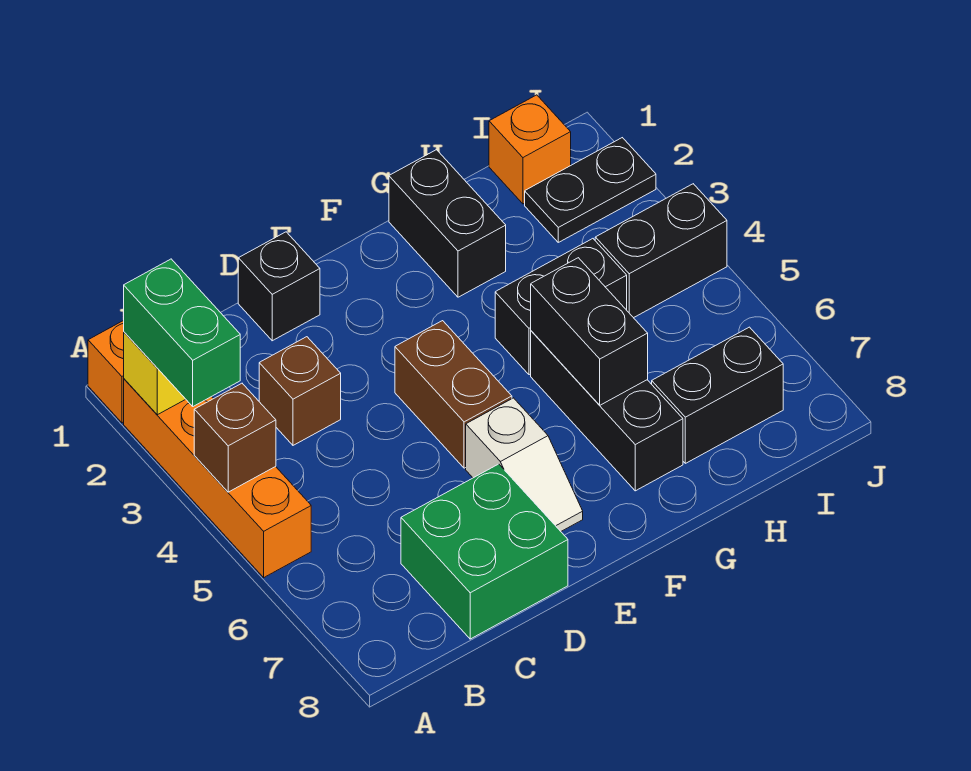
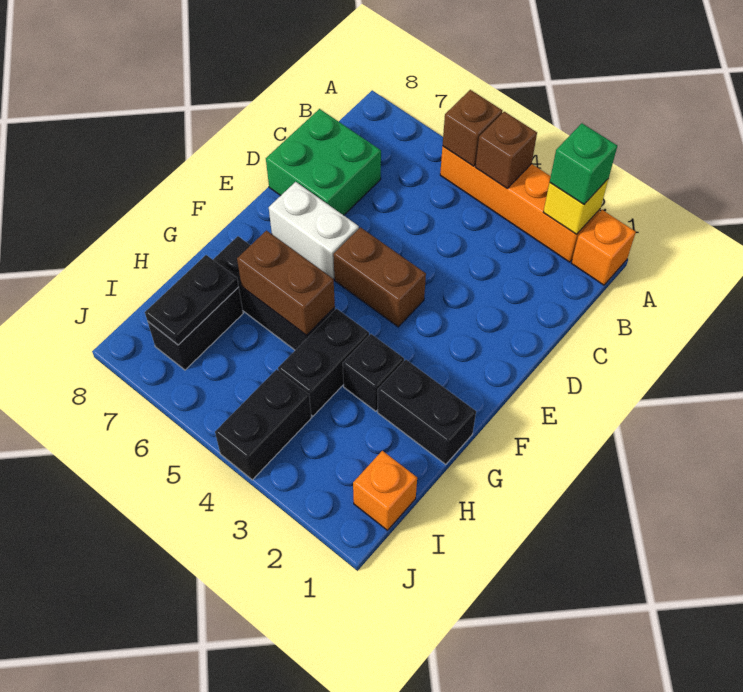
green brick A2:A3 level 3 -> green brick A2 level 3
brown brick C3 level 1 -> brown brick A5 level 2
black brick D1 level 1 -> black brick G3 level 1
white slope E6:E7 level 1 top 6 -> white brick E6:E7 level 1
black brick G5:G6 level 2 -> brown brick G5:G6 level 2
black plate I2:J2 level 1 -> black plate H7:I7 level 2

